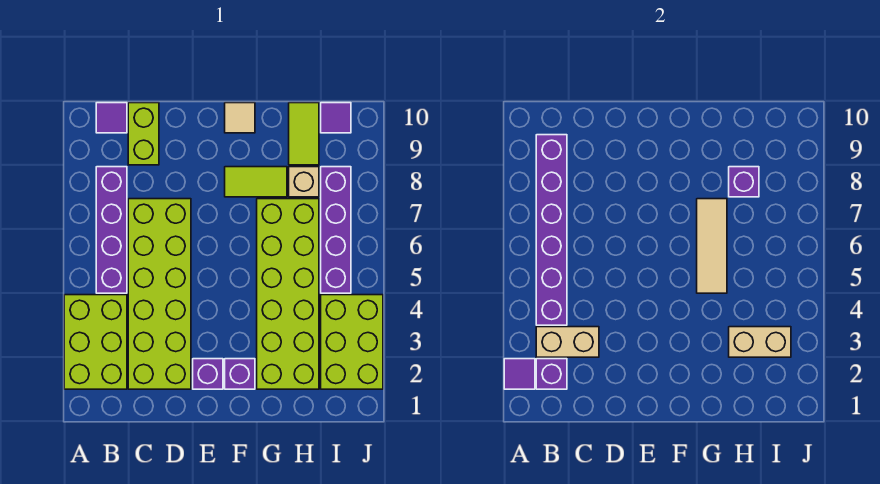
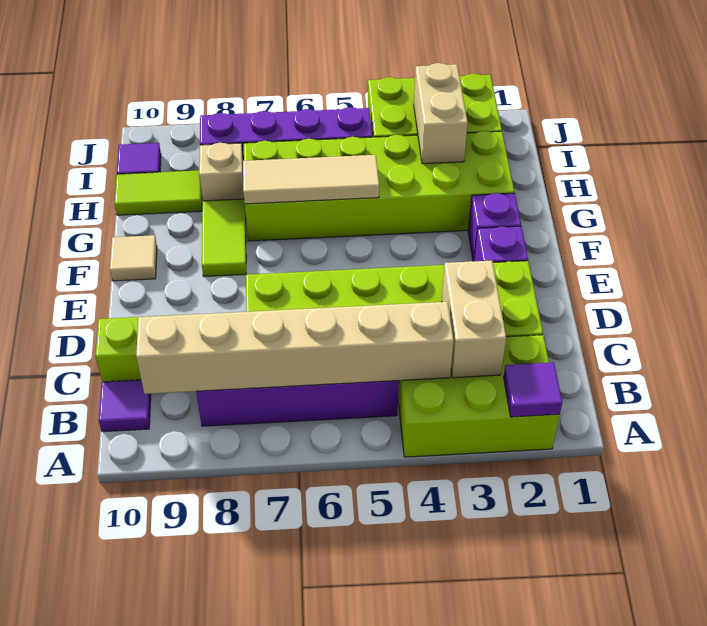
purple brick B2 level 2 -> none
purple brick B4:B9 level 2 -> tan brick B4:B9 level 2
purple brick H8 level 2 -> none

